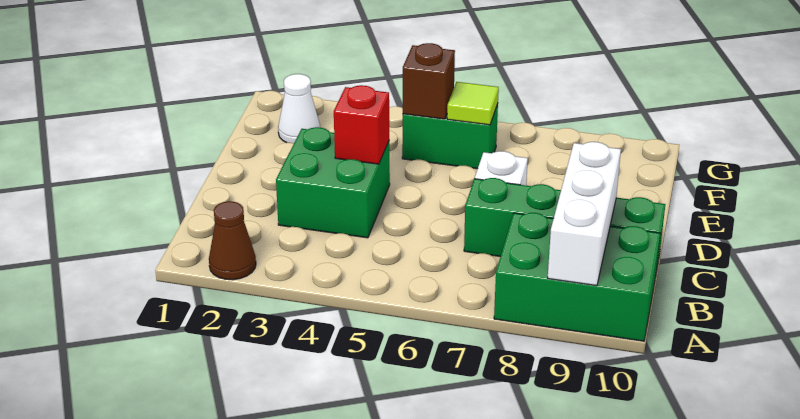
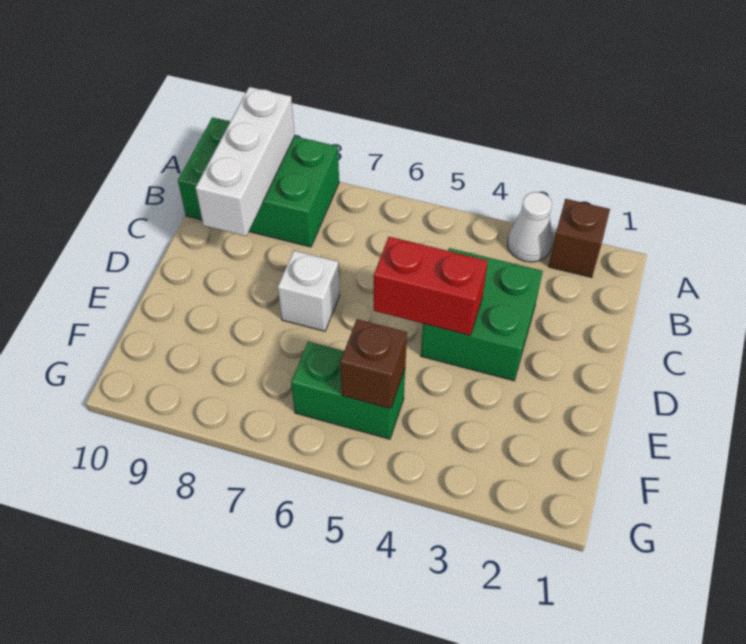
brown cone A2 level 1 -> brown brick A2 level 1
green brick C7:C10 level 1 -> none
red brick D4 level 2 -> red brick D4:D5 level 2
white cone F2 level 1 -> white cone A3 level 1
lime tile F6 level 2 -> none

